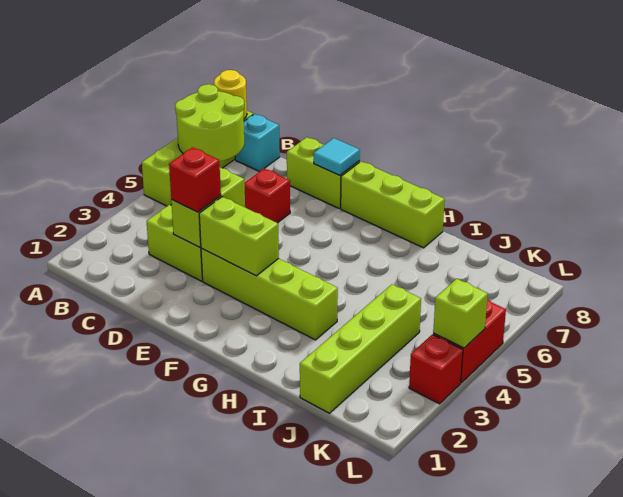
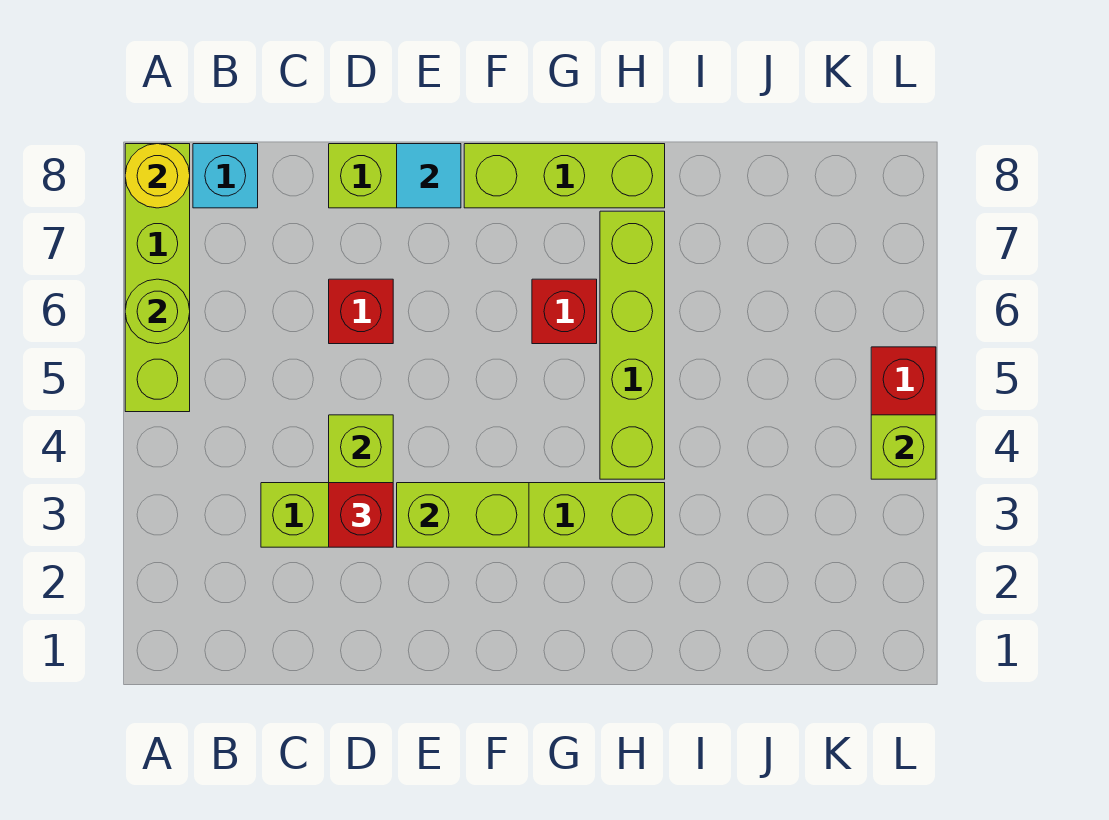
lime round brick A6:B7 level 2 -> lime round brick A6 level 2
lime brick J1:J4 level 1 -> lime brick H4:H7 level 1
red brick L3 level 1 -> red brick G6 level 1

